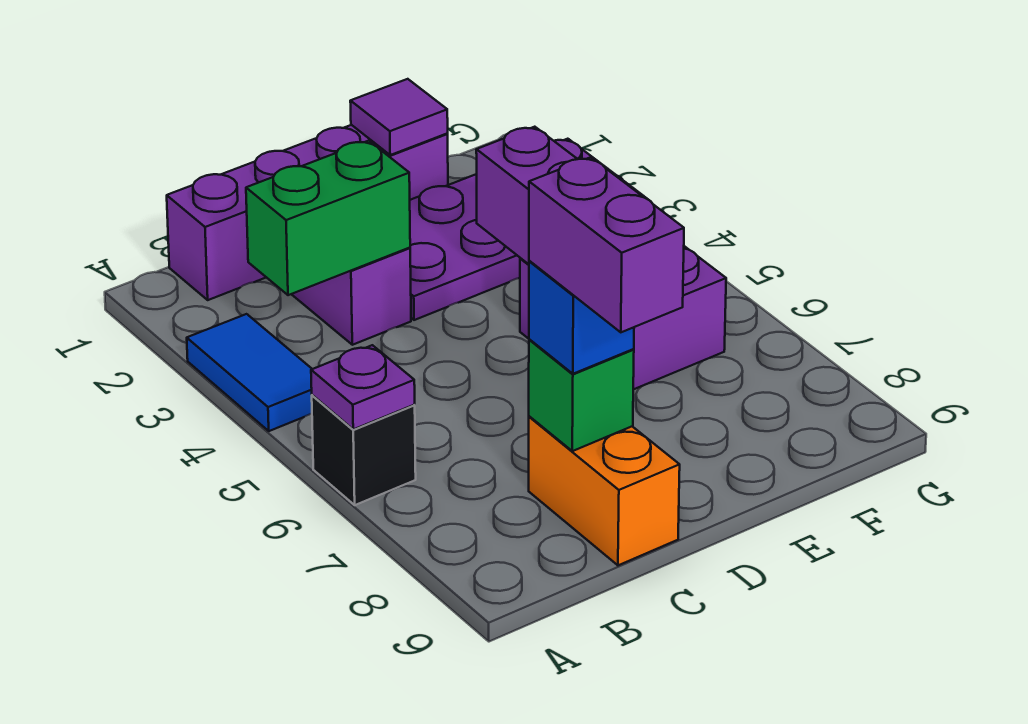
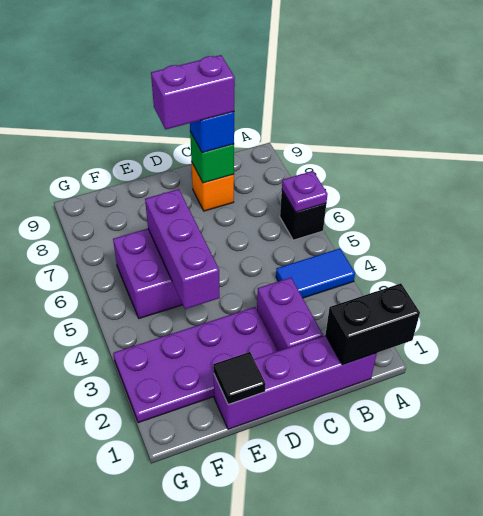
none -> black brick A1:B1 level 2
blue tile A3:A4 level 1 -> blue tile A4:B4 level 1
green brick B3:C3 level 2 -> none
orange brick C8:C9 level 1 -> orange brick C8 level 1
purple brick C8:C9 level 4 -> purple brick C8:D8 level 4
purple tile E1 level 2 -> black tile E1 level 2

